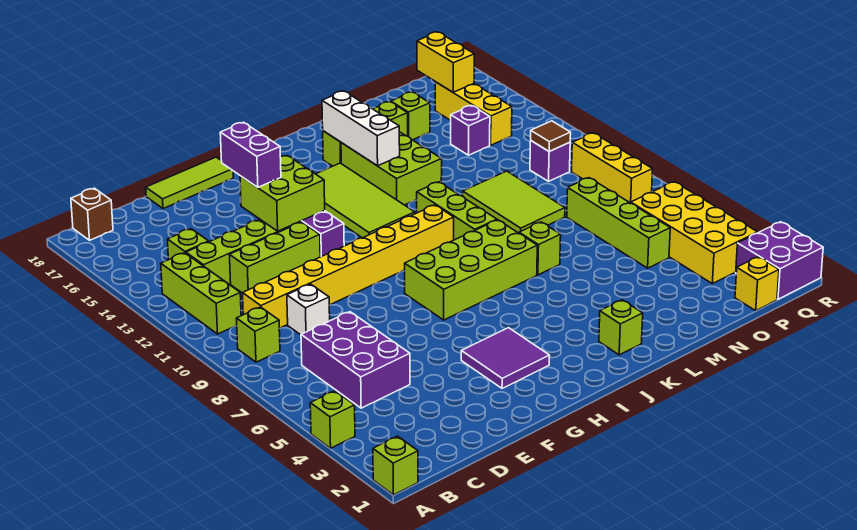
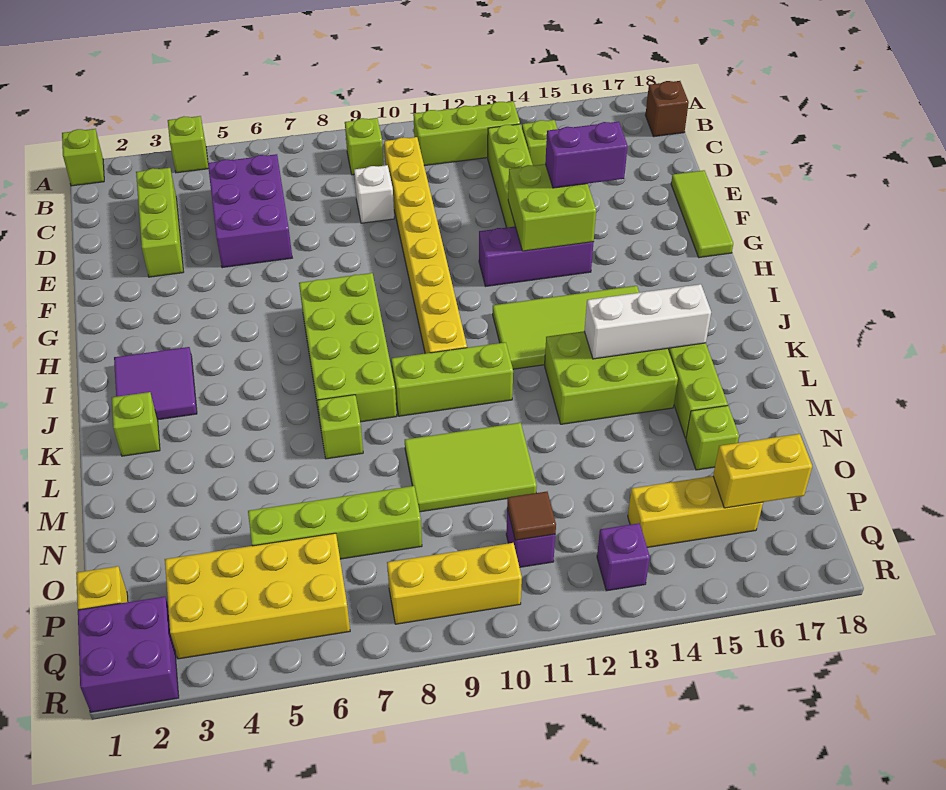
purple brick C5:D7 level 1 -> purple brick C5:E6 level 1
lime brick D12:F12 level 1 -> lime brick C3:E3 level 1
purple tile G3:H4 level 1 -> purple tile I2:J3 level 1
purple brick O14 level 1 -> purple brick Q13 level 1

